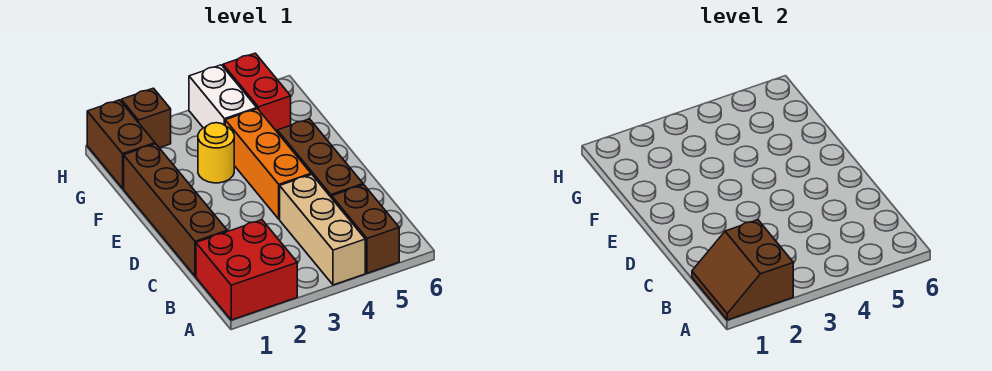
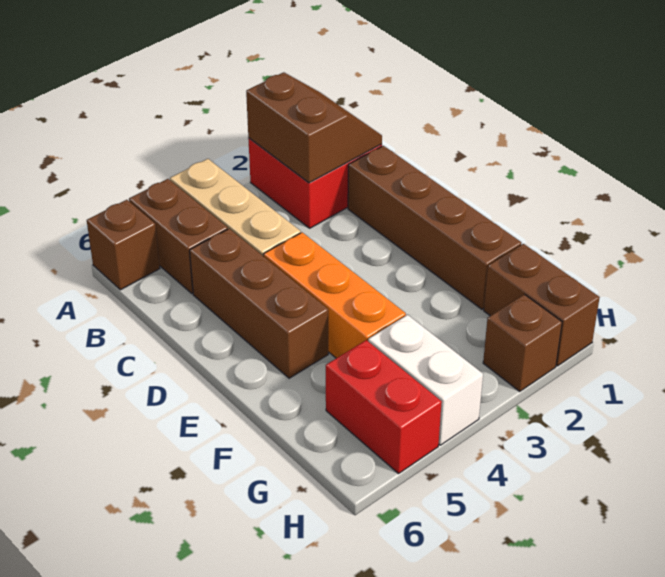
none -> brown brick A6 level 1
yellow round brick F3 level 1 -> none

